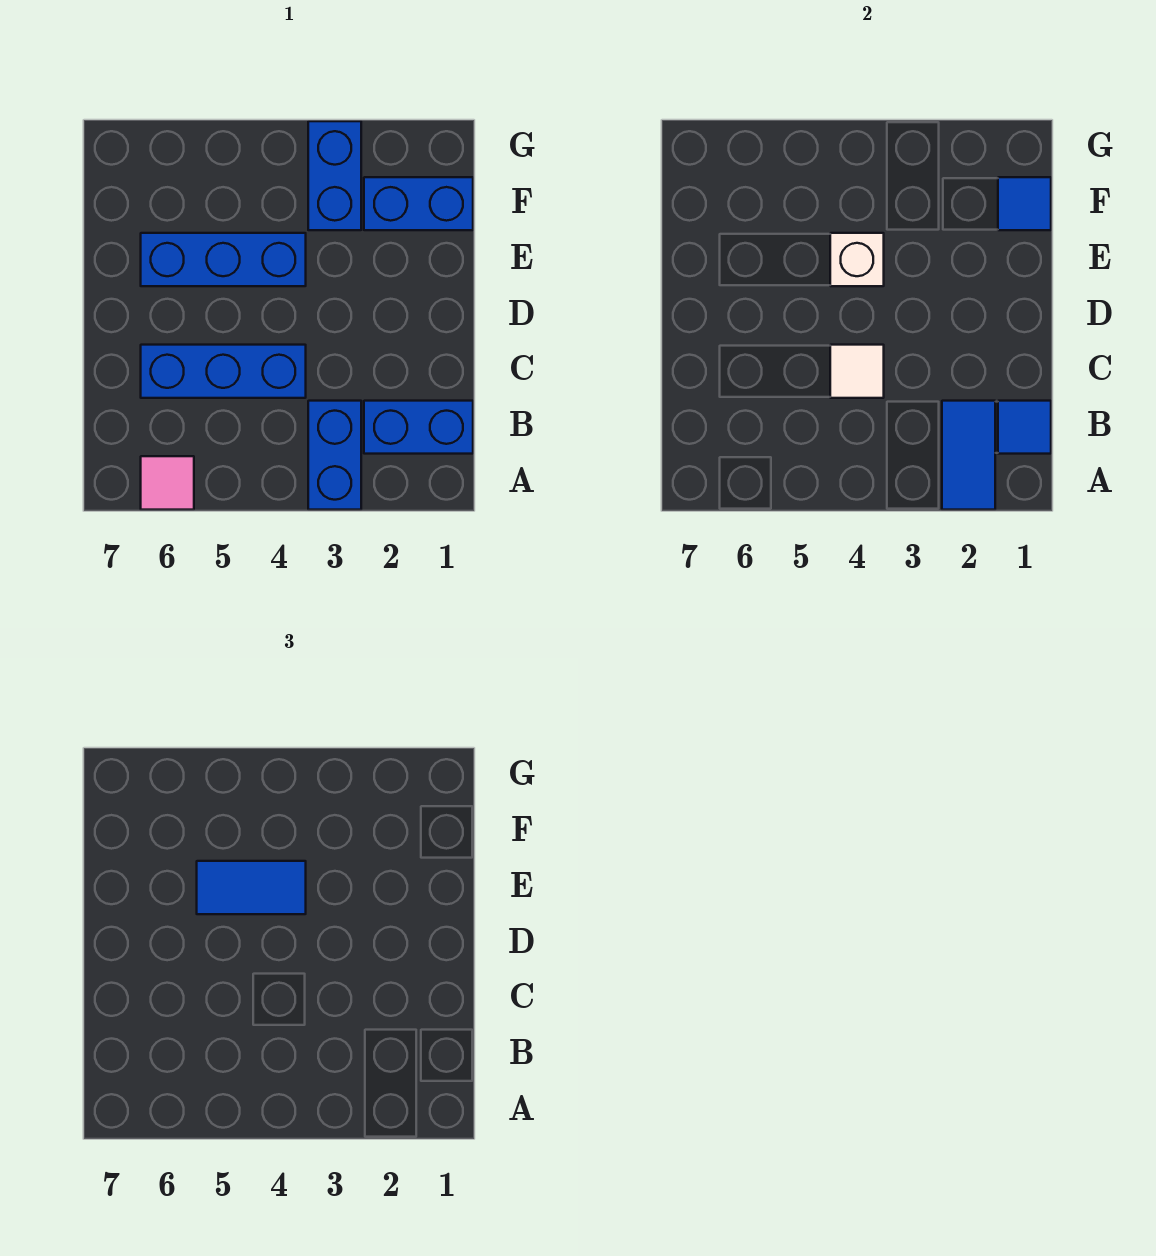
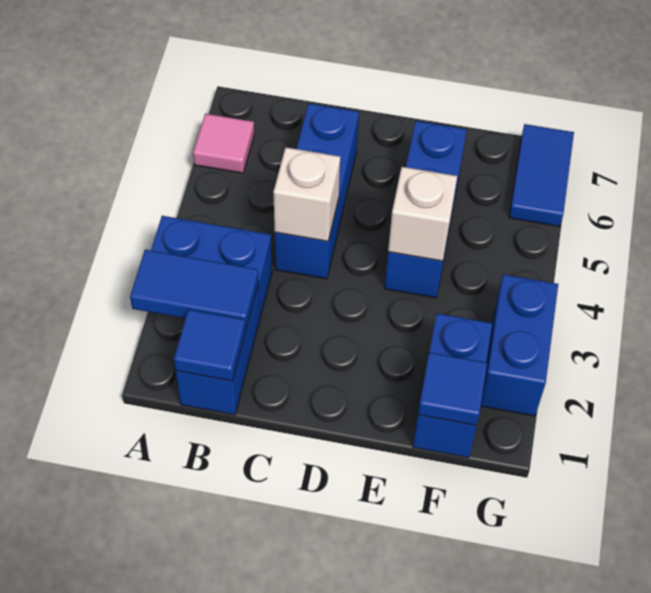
white tile C4 level 2 -> white brick C4 level 2
blue tile E4:E5 level 3 -> blue tile G6:G7 level 1
blue brick F3:G3 level 1 -> blue brick G2:G3 level 1

